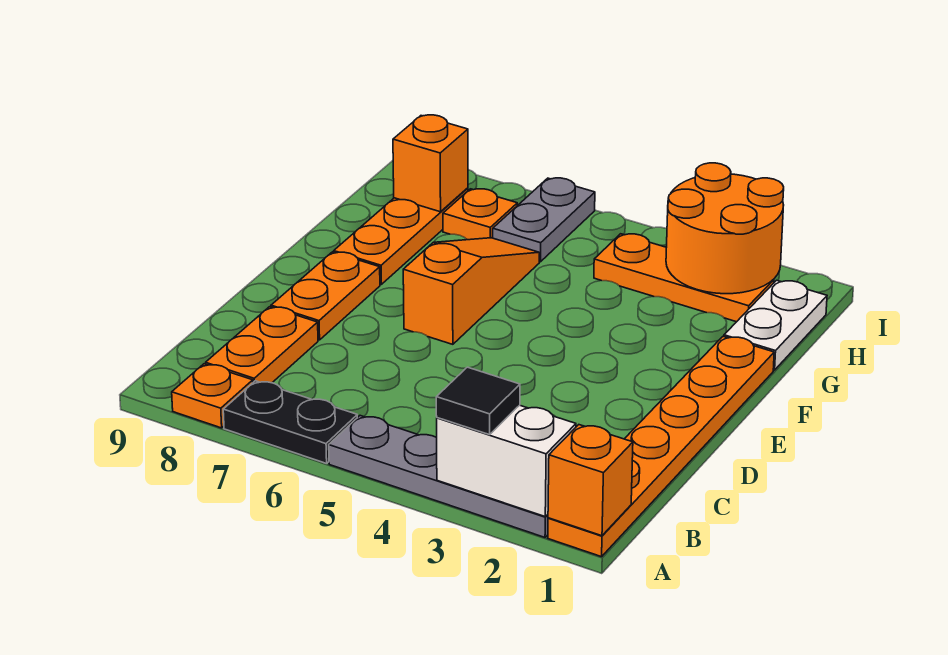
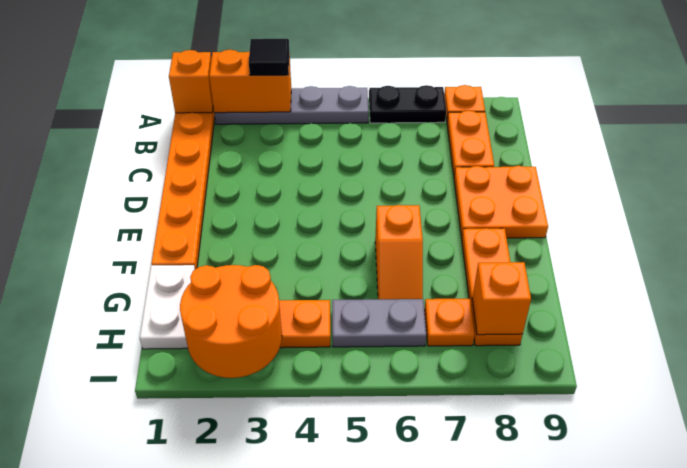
white brick A2:A3 level 2 -> orange brick A2:A3 level 2
orange plate D8:E8 level 1 -> orange plate D8:E9 level 1
orange slope E6:G6 level 1 top E -> orange slope F6:G6 level 1 top F
grey plate H6:I6 level 1 -> grey plate H5:H6 level 1

